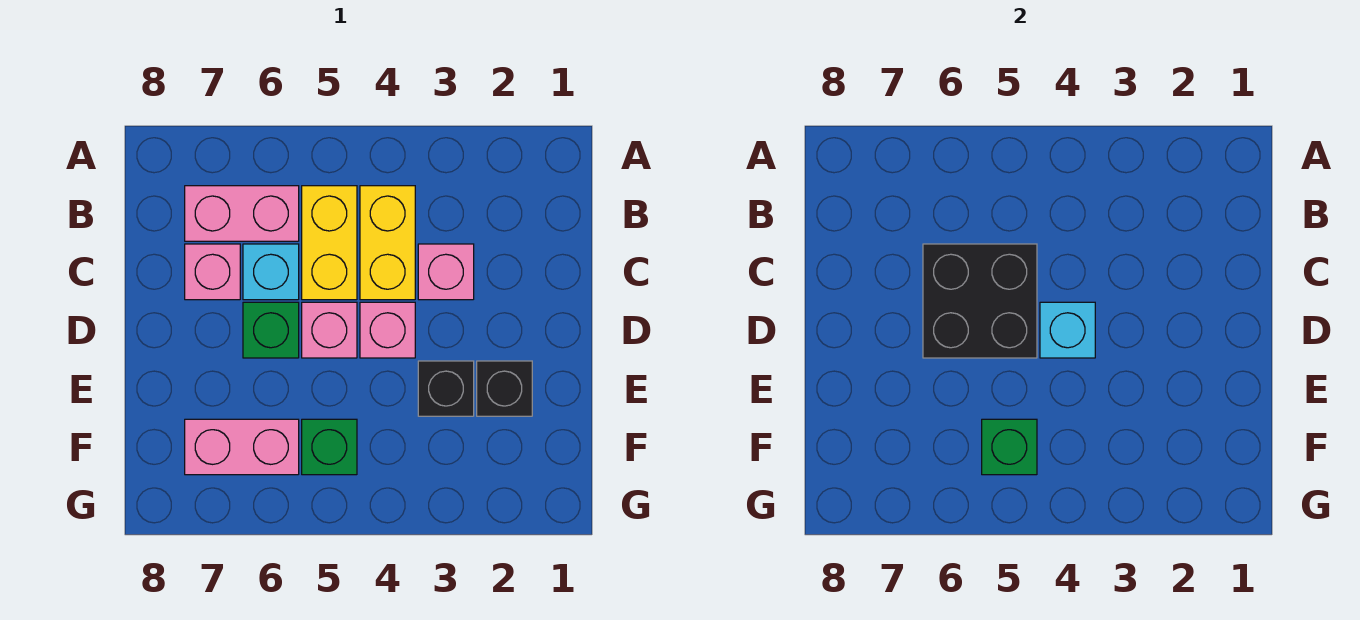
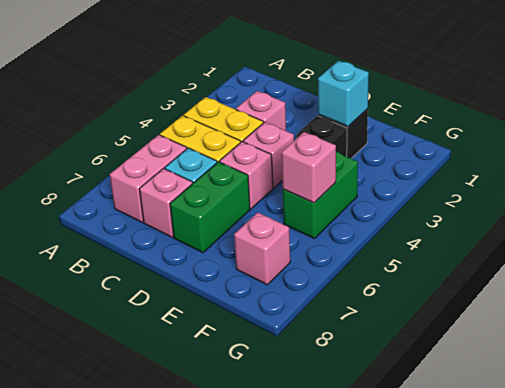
black brick C5:D6 level 2 -> none
cyan brick D4 level 2 -> cyan brick E2 level 2
green brick D6 level 1 -> green brick D6:D7 level 1
green brick F5 level 1 -> green brick F4:F5 level 1
green brick F5 level 2 -> pink brick F5 level 2
pink brick F6:F7 level 1 -> pink brick F7 level 1

